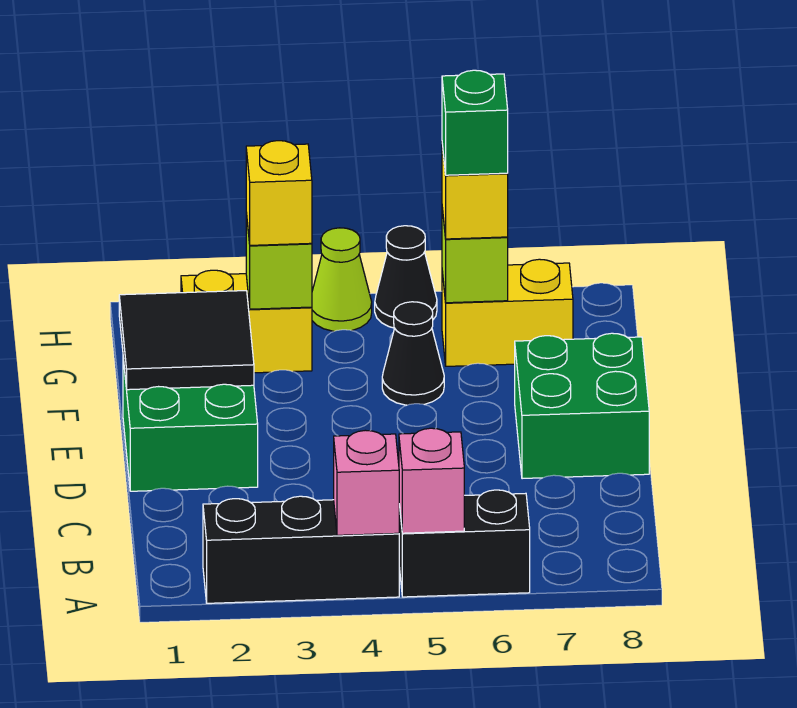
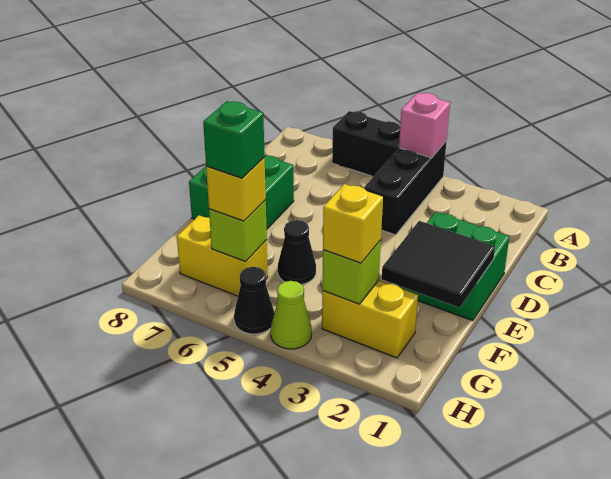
black brick A2:A4 level 1 -> black brick A4:C4 level 1
pink brick A5 level 2 -> none

